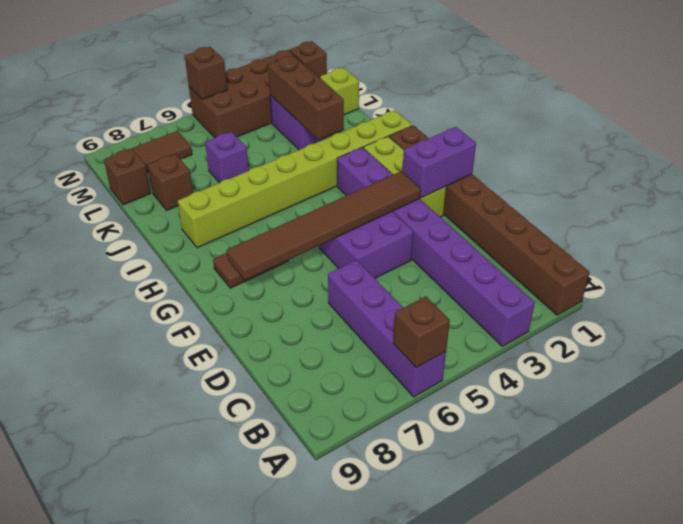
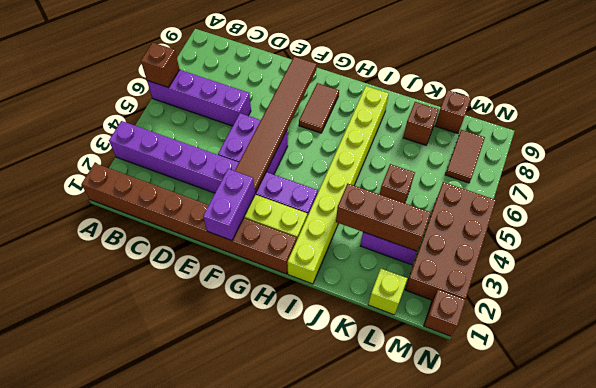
purple brick K6 level 1 -> none
brown brick N5 level 2 -> brown brick K5 level 1

